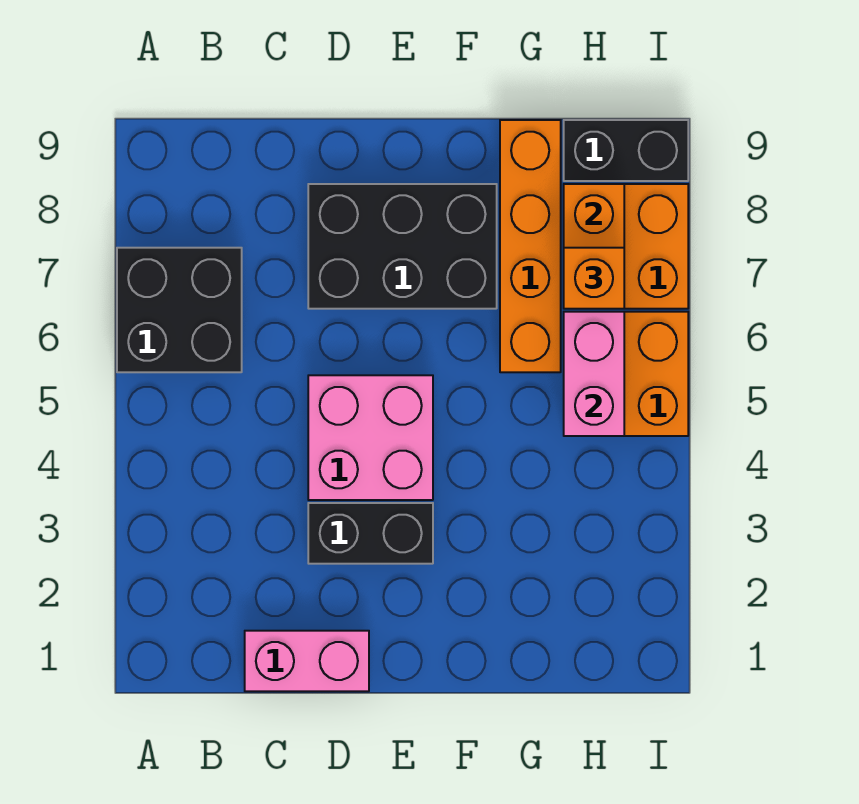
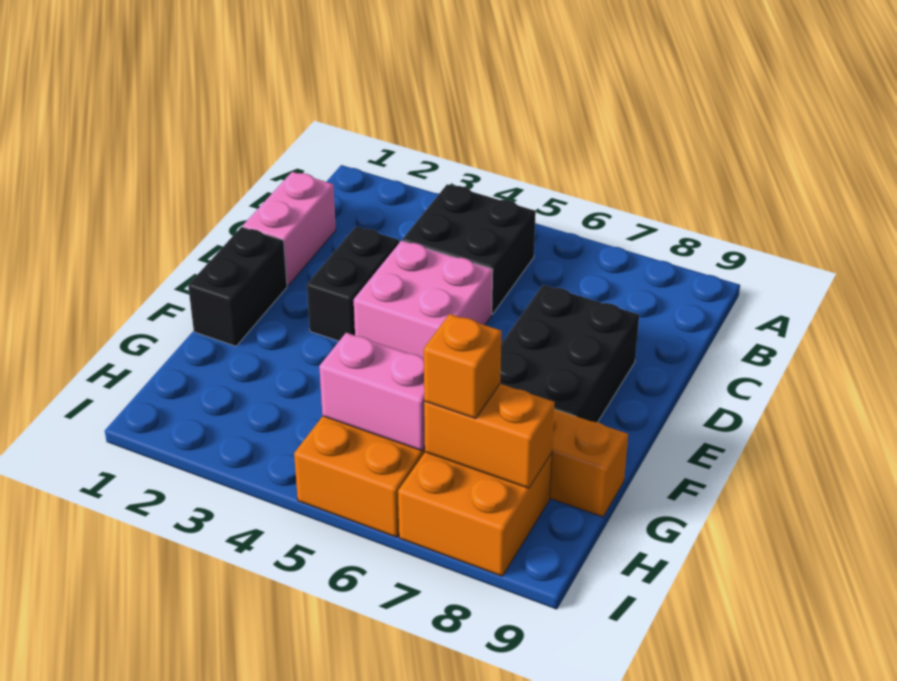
black brick A6:B7 level 1 -> black brick B4:C5 level 1
black brick H9:I9 level 1 -> black brick E1:F1 level 1

